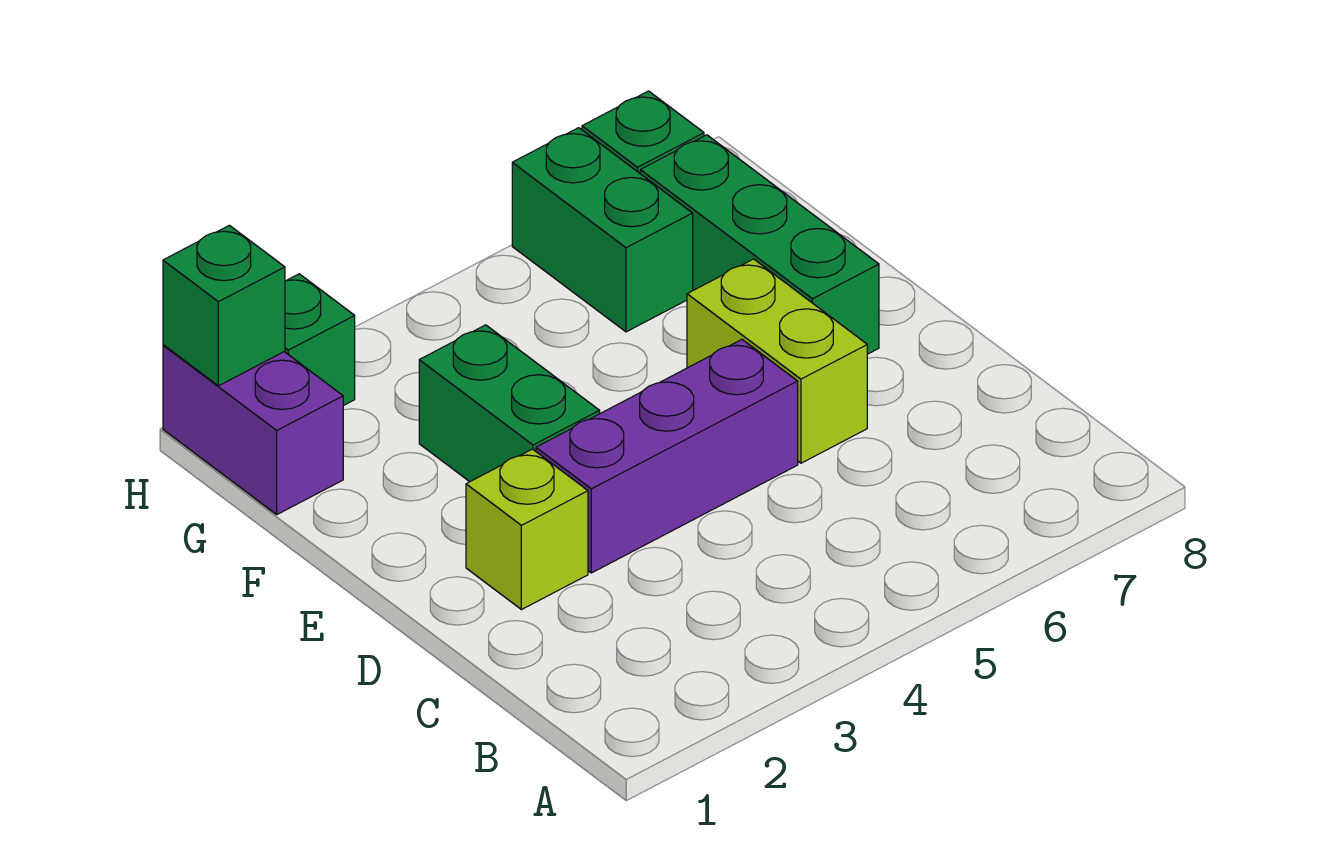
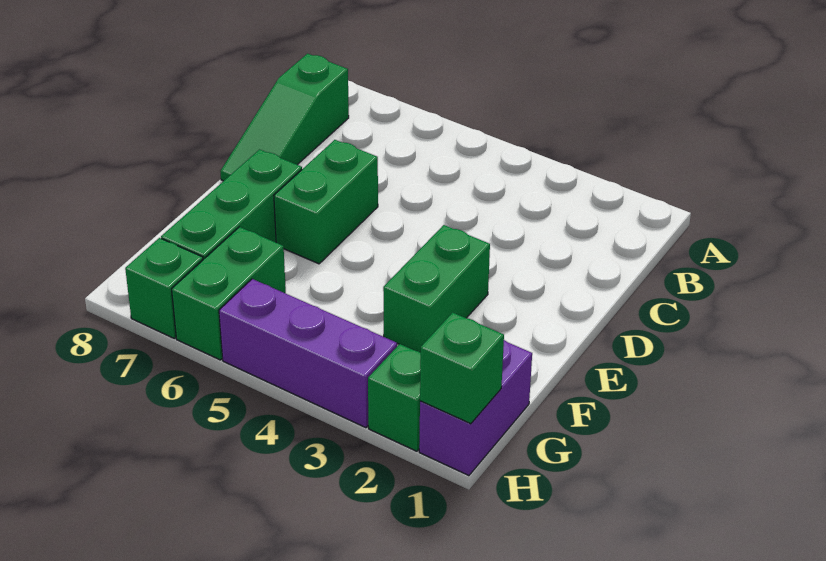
none -> green slope B8:D8 level 1 top B
lime brick D2 level 1 -> none
purple brick D3:D5 level 1 -> purple brick H3:H5 level 1
lime brick D6:E6 level 1 -> green brick D6:E6 level 1

